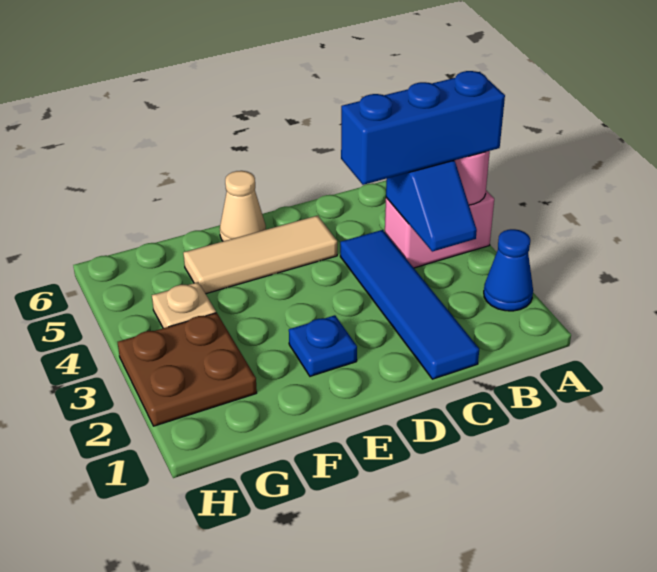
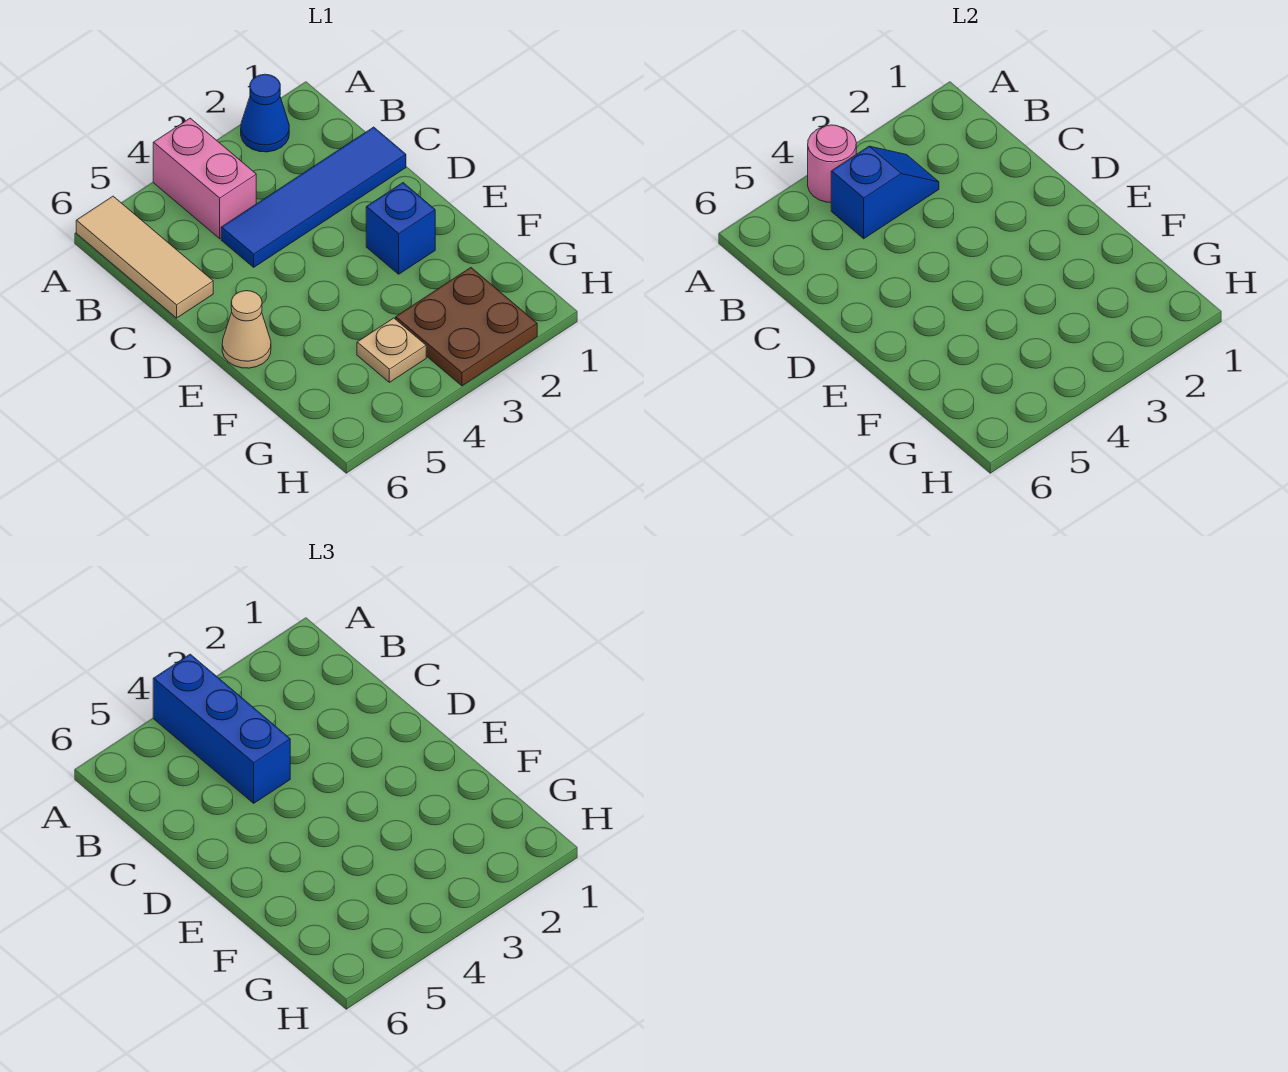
tan tile D5:F5 level 1 -> tan tile A6:C6 level 1
blue plate E2 level 1 -> blue brick E2 level 1

